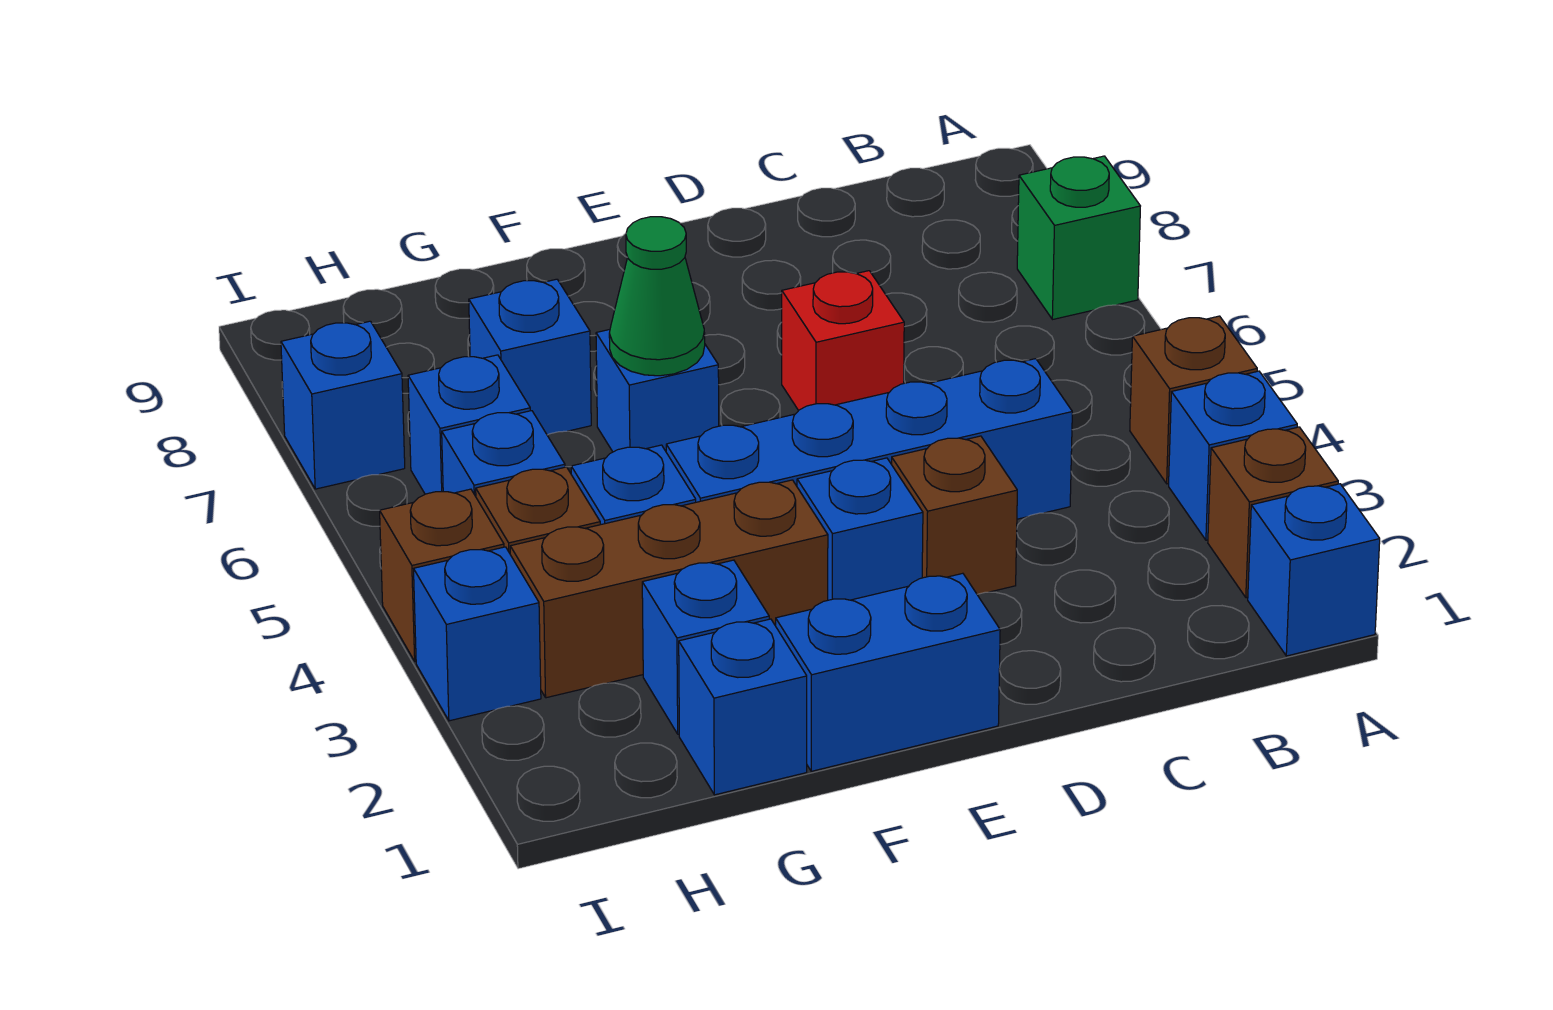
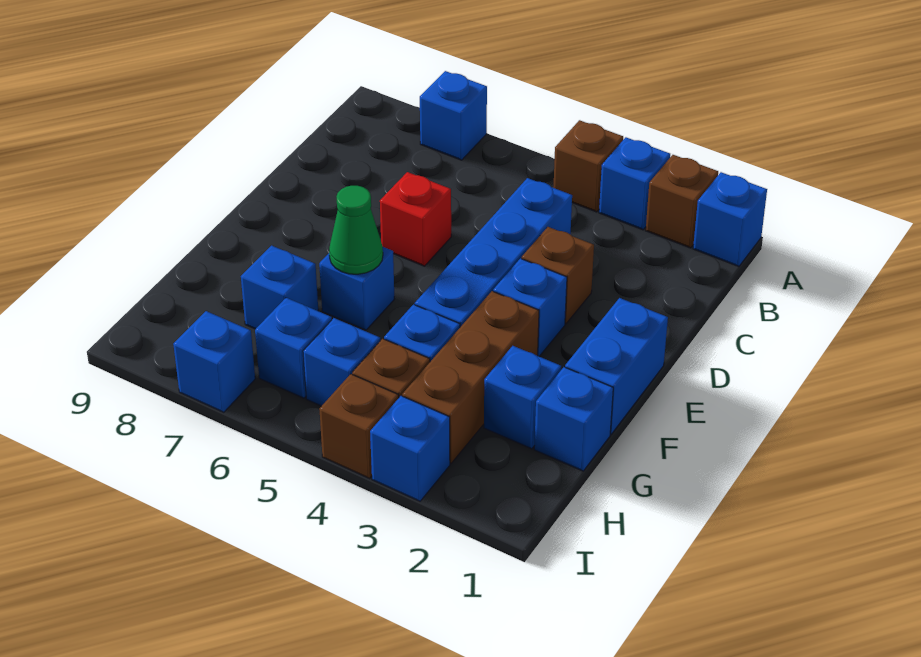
green brick A7 level 1 -> blue brick A7 level 1

